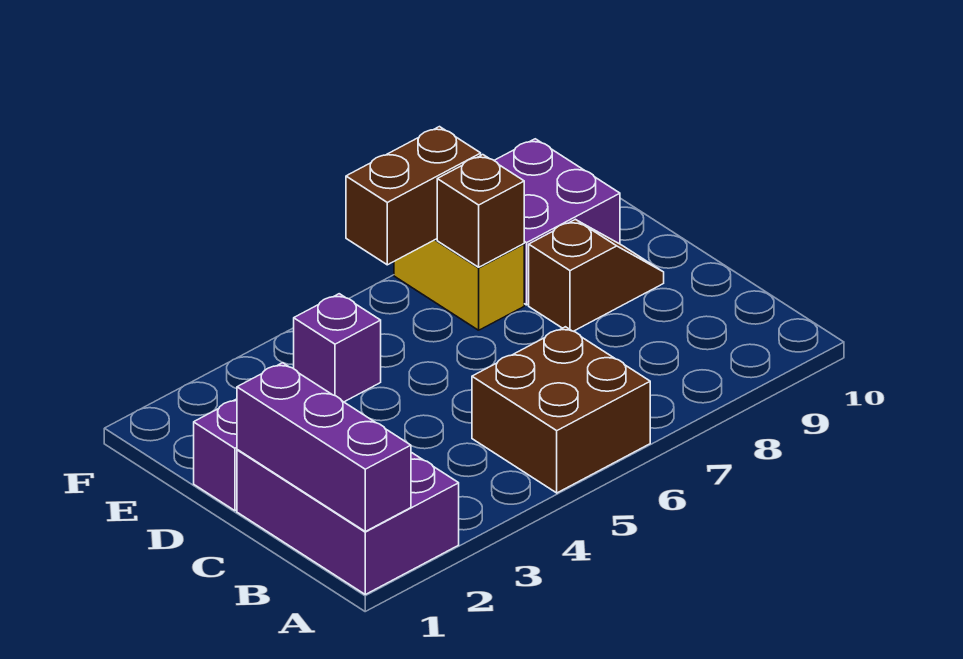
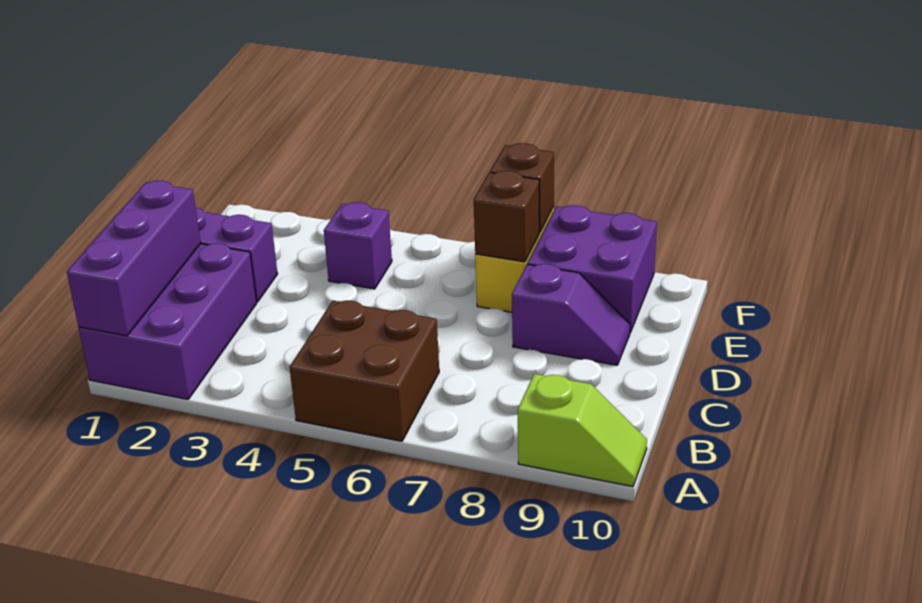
none -> lime slope A9:A10 level 1 top 9
brown slope D8:D9 level 1 top 8 -> purple slope D8:D9 level 1 top 8
brown brick F6:F7 level 2 -> brown brick F7 level 2

